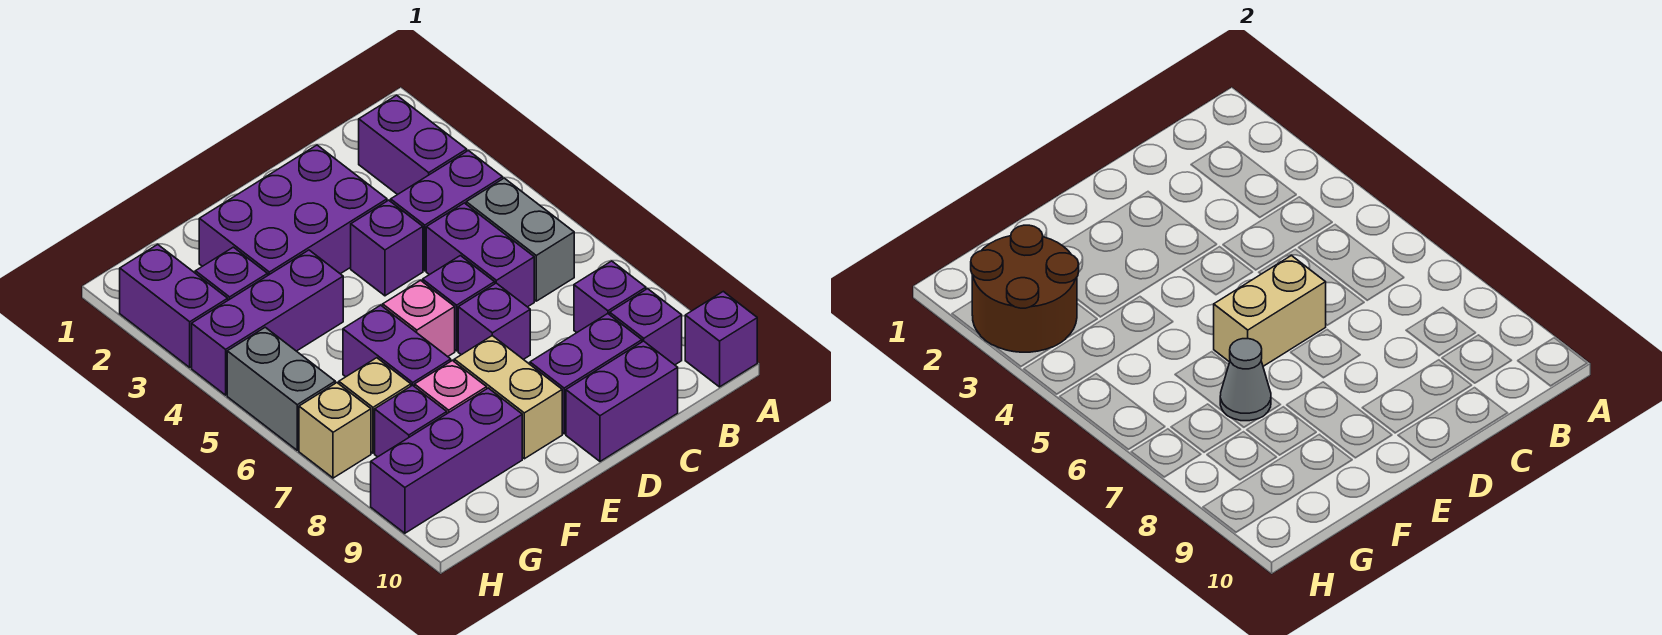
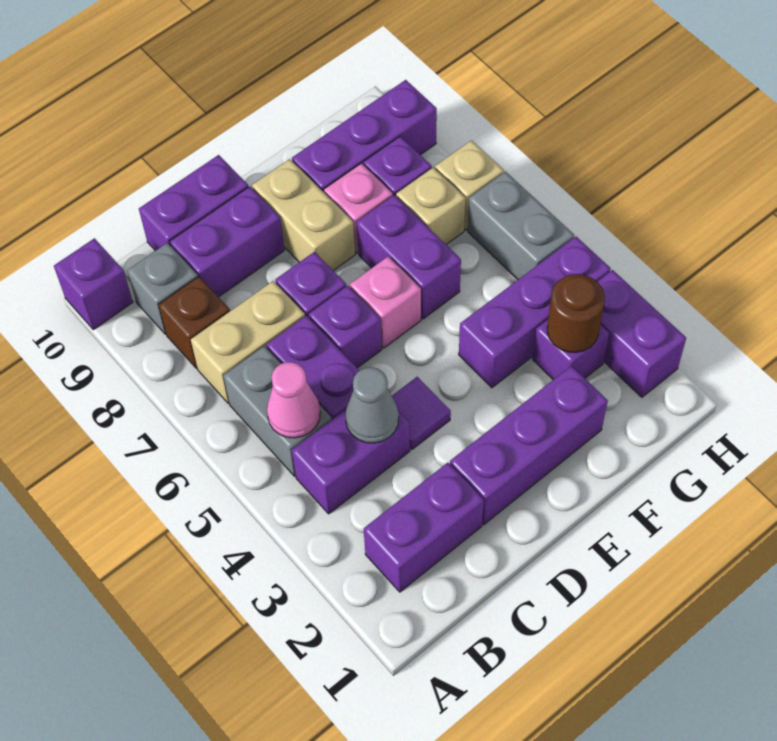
purple brick B2:B3 level 1 -> purple brick B2:C2 level 1
none -> pink cone B5 level 2
purple brick B8 level 1 -> brown brick B8 level 1
purple brick B9 level 1 -> grey brick B9 level 1
purple brick D2:F3 level 1 -> purple brick D2:F2 level 1
purple brick D4 level 1 -> purple tile D4 level 1
tan brick D6:E6 level 2 -> tan brick B7:C7 level 1
grey cone F7 level 2 -> grey cone C4 level 2
brown round brick G2:H3 level 2 -> brown round brick G3 level 2

